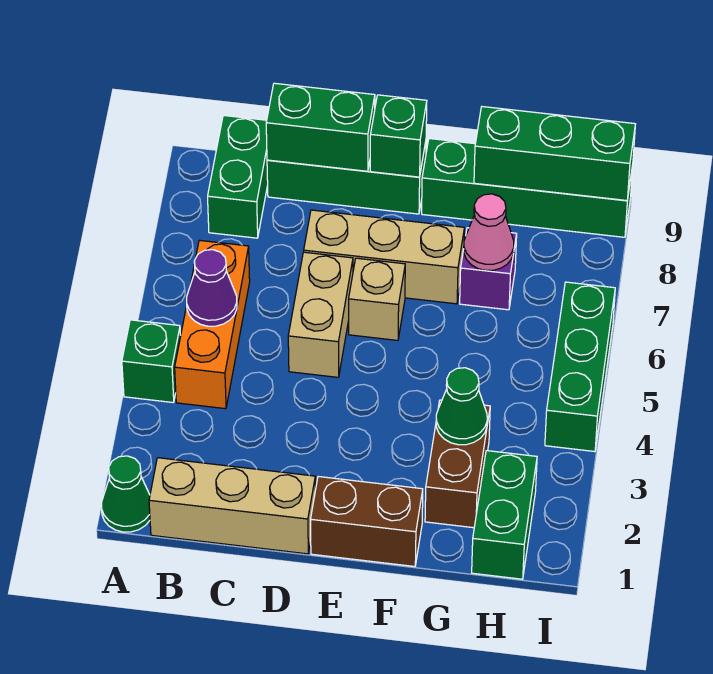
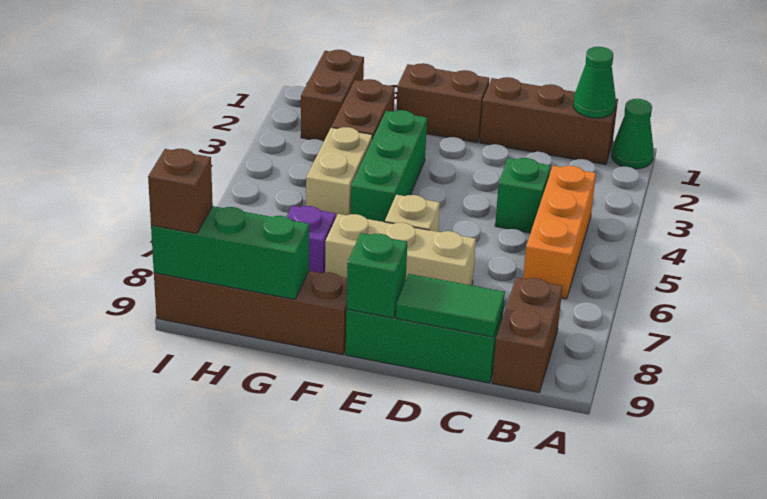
green brick A4 level 1 -> green brick C4 level 1
tan brick B1:D1 level 1 -> brown brick B1:D1 level 1
purple cone B5 level 2 -> none
green brick B8:B9 level 1 -> brown brick B8:B9 level 1
green brick C9:D9 level 2 -> green tile C9:D9 level 2
tan brick D5:D6 level 1 -> tan brick G4:G5 level 1
green brick F9:I9 level 1 -> brown brick F9:I9 level 1
green cone G3 level 2 -> green cone B1 level 2
pink cone G7 level 2 -> none
green brick H1:H2 level 1 -> brown brick H1:H2 level 1
green brick I4:I6 level 1 -> green brick F3:F5 level 1
none -> brown brick I9 level 3

